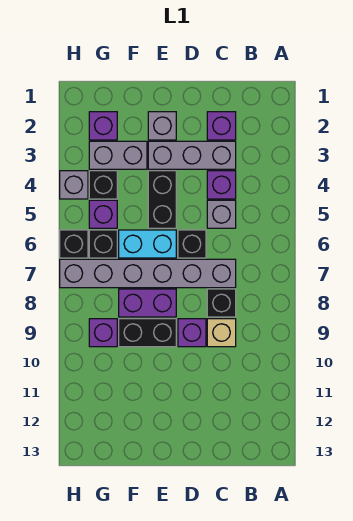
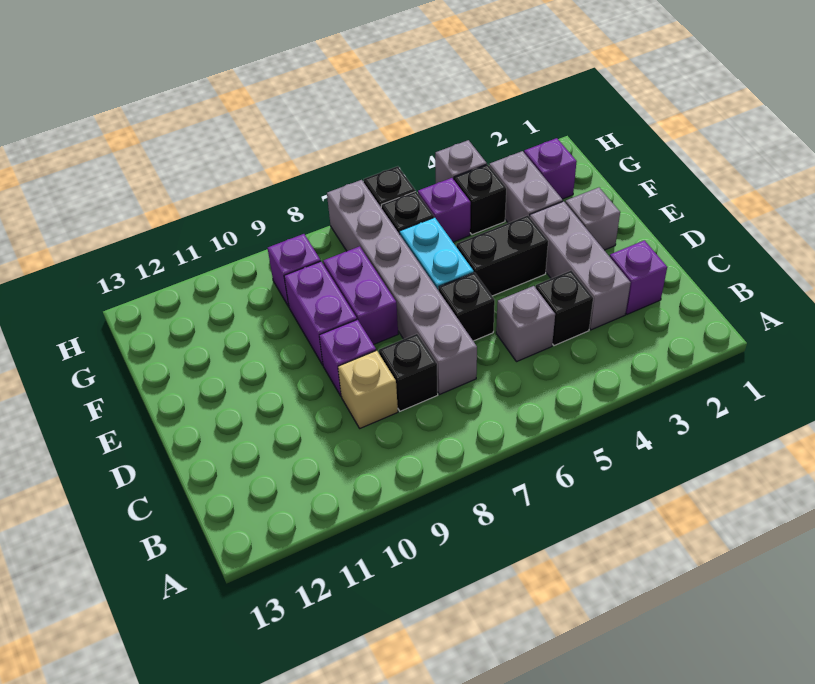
purple brick C4 level 1 -> black brick C4 level 1
black brick E9:F9 level 1 -> purple brick E9:F9 level 1

